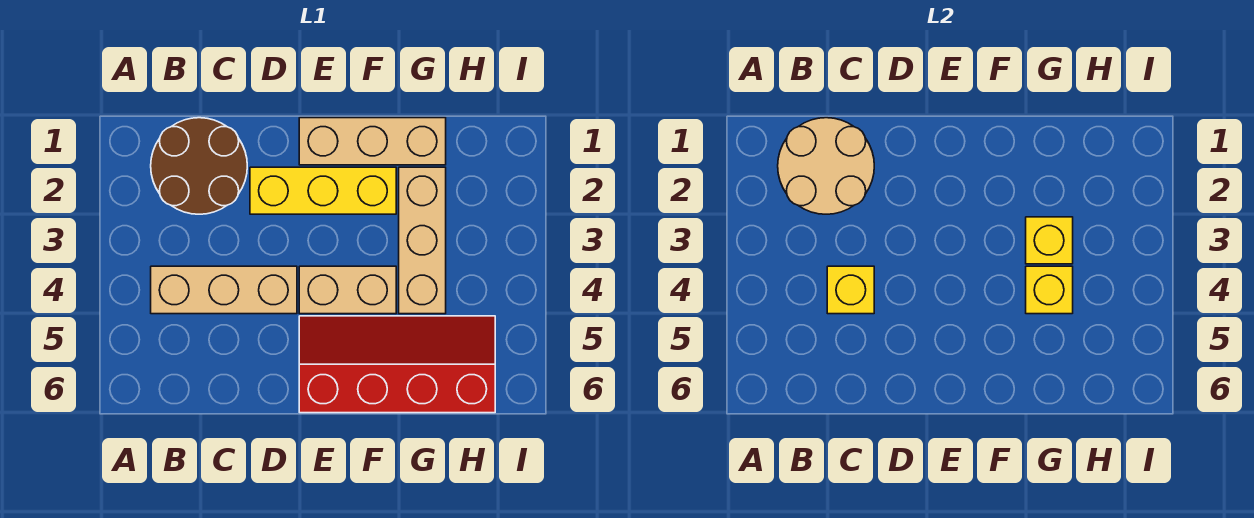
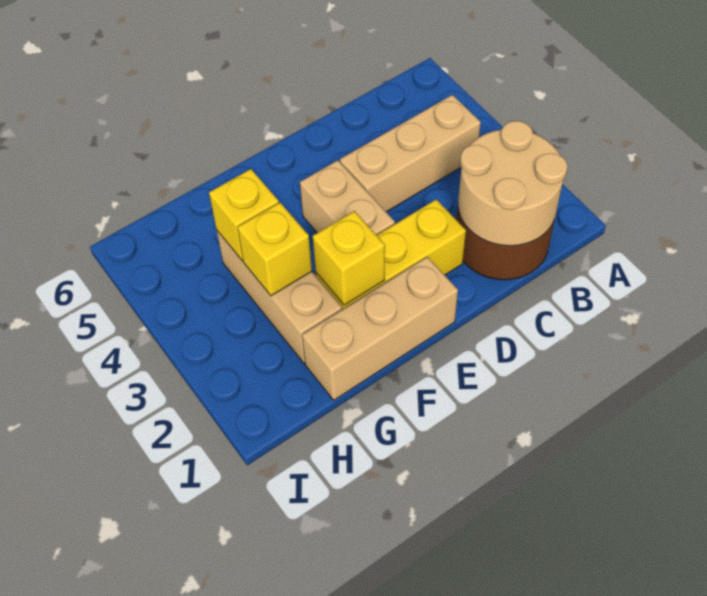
yellow brick C4 level 2 -> yellow brick F2 level 2
tan brick E4:F4 level 1 -> tan brick E3:E4 level 1
red slope E5:H6 level 1 top 6 -> none

